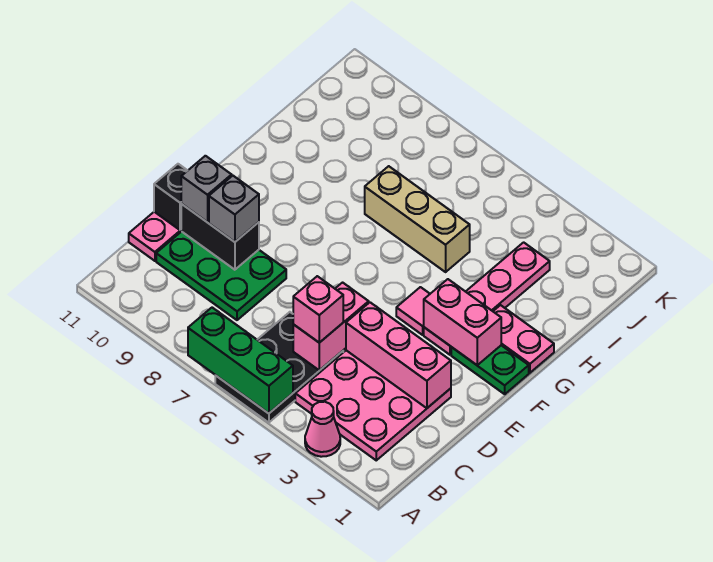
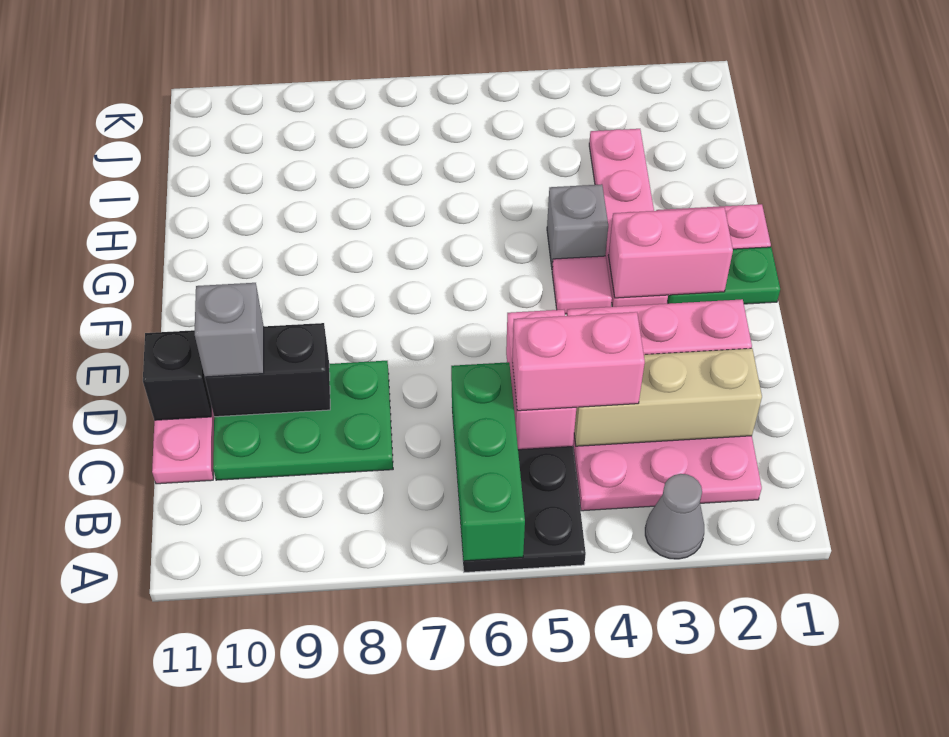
pink cone A3 level 1 -> grey cone A3 level 1
green brick A5:A7 level 2 -> green brick A6:C6 level 2
pink brick C5 level 3 -> pink brick C4:C5 level 3
grey brick D9 level 3 -> grey brick G4 level 1
tan brick H5:H7 level 1 -> tan brick C2:C4 level 2

